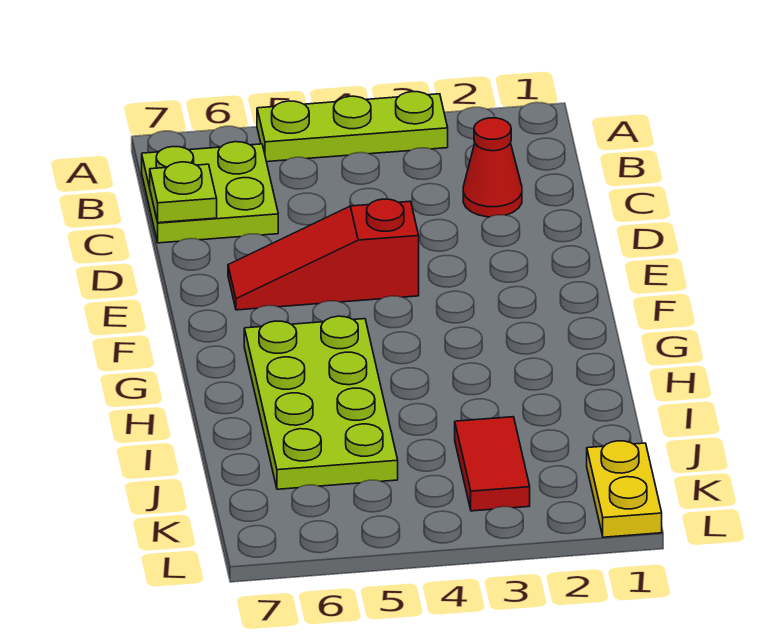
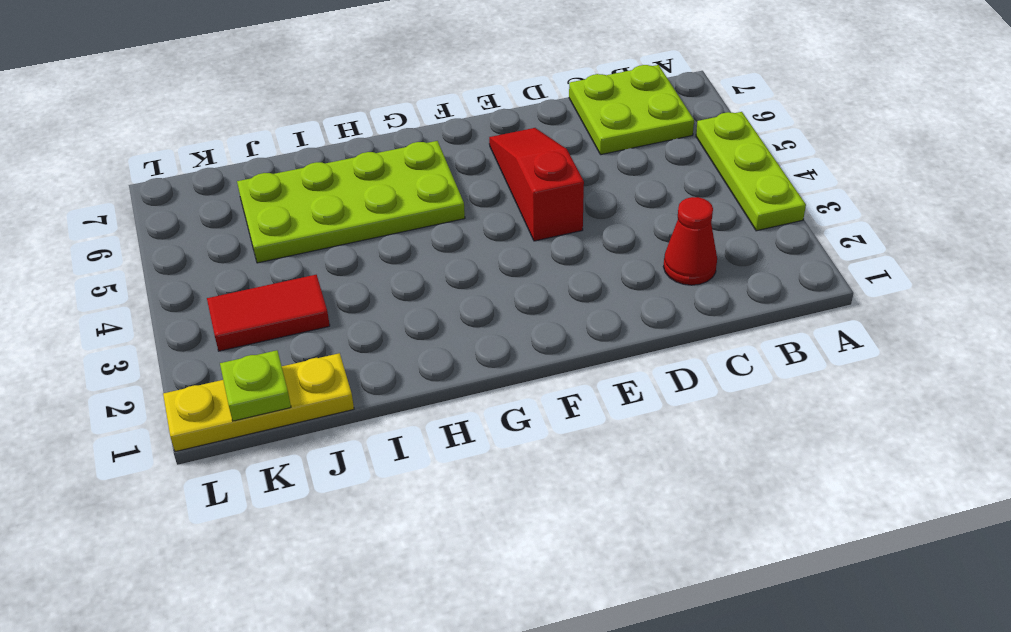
lime plate C7 level 2 -> lime plate K1 level 2
yellow plate K1:L1 level 1 -> yellow plate J1:L1 level 1

